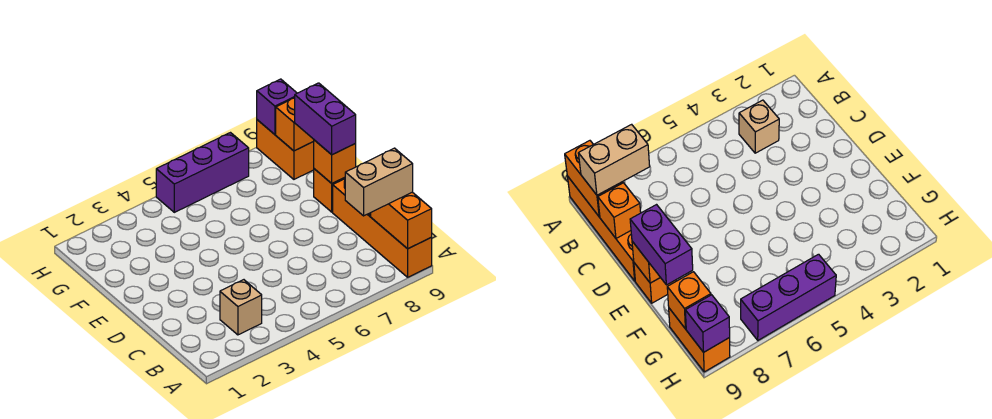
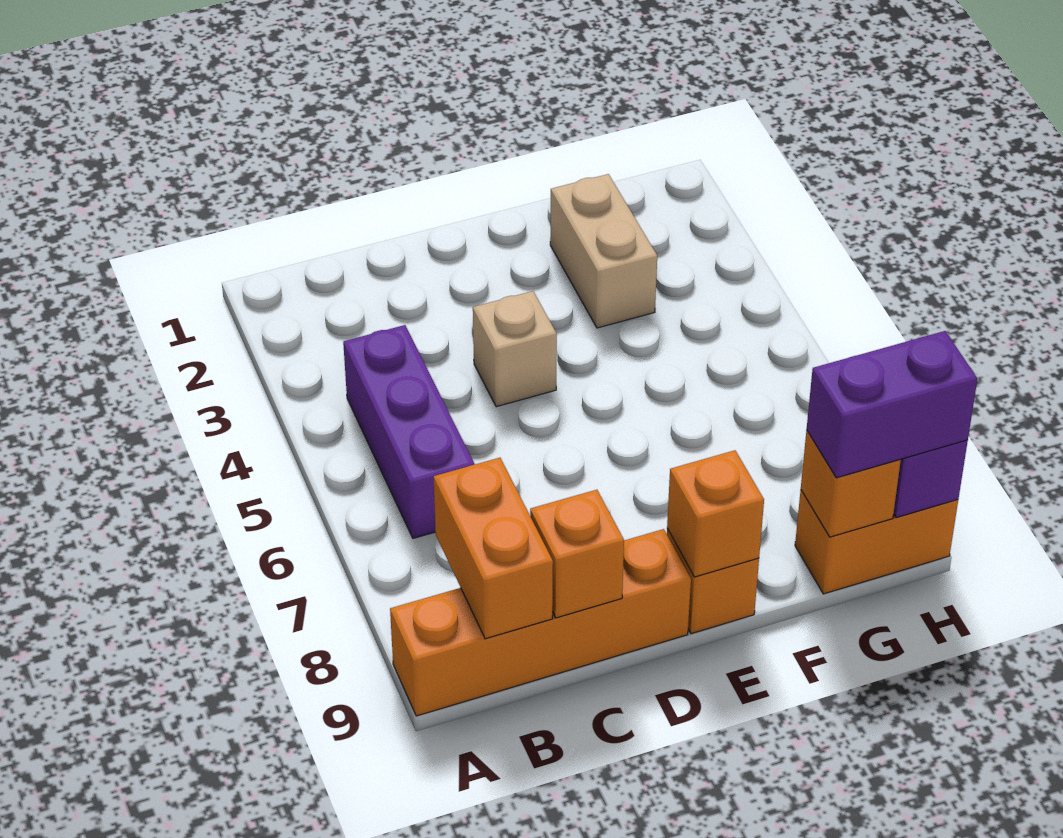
orange brick A9:B9 level 2 -> orange brick B8:B9 level 2
tan brick B3 level 1 -> tan brick D4 level 1
tan brick B8:B9 level 3 -> tan brick F2:F3 level 1
purple brick E9:F9 level 3 -> purple brick G9:H9 level 3
purple brick H5:H7 level 1 -> purple brick B4:B6 level 1

